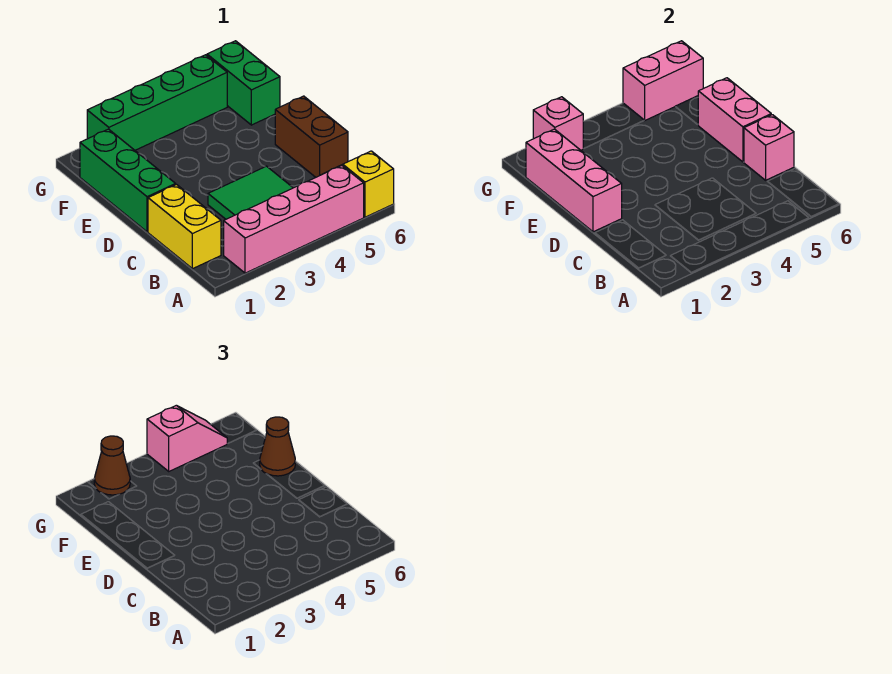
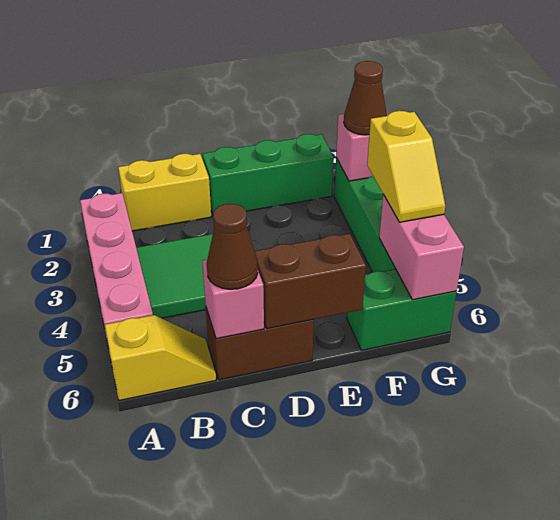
pink brick D1:F1 level 2 -> none
pink brick D6:E6 level 2 -> brown brick D6:E6 level 2
brown cone E6 level 3 -> brown cone C6 level 3
pink slope G4:G5 level 3 top 4 -> yellow slope G4:G5 level 3 top 4

